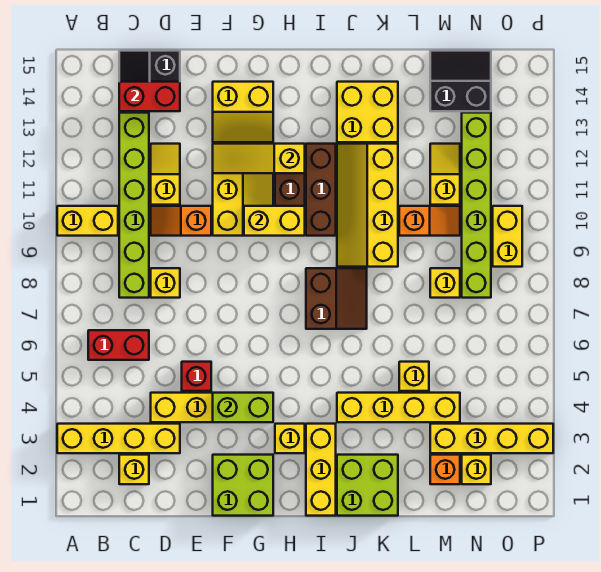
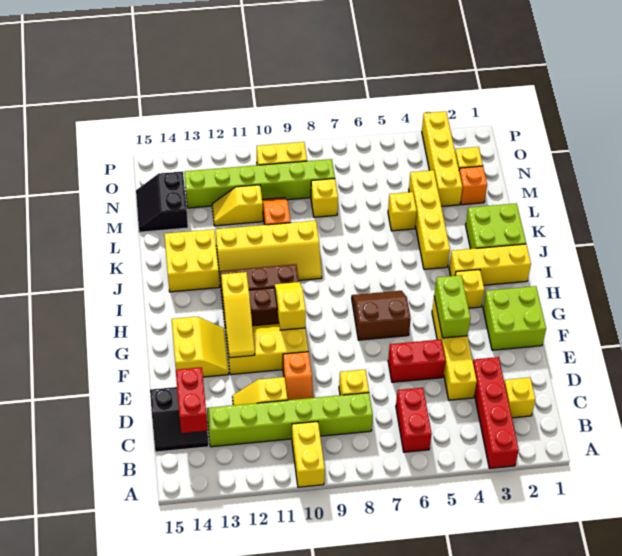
yellow brick A3:D3 level 1 -> red brick A3:D3 level 1
red brick E5 level 1 -> red brick E5:E6 level 1
yellow brick G10:H10 level 2 -> yellow slope G10:H10 level 2 top G
brown slope I7:J8 level 1 top I -> brown slope G6:H7 level 1 top G

